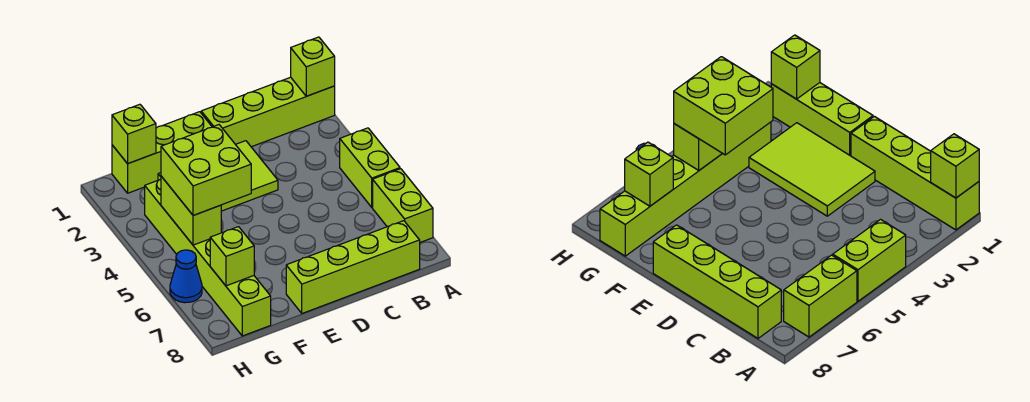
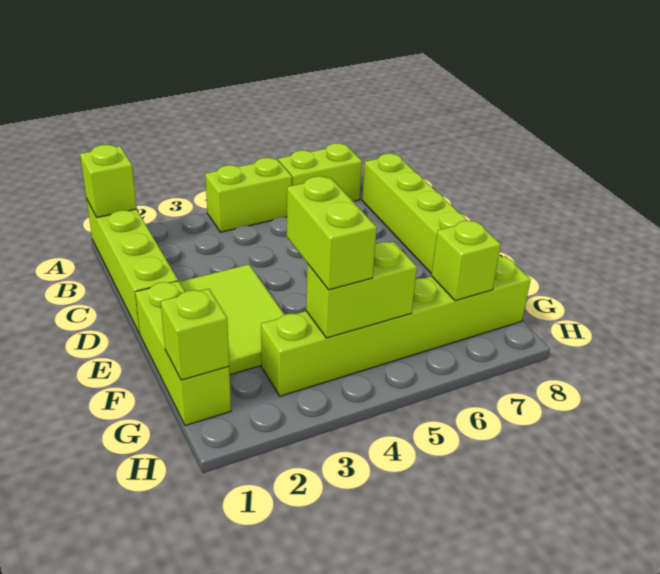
lime brick F4:G5 level 3 -> lime brick F4:G4 level 3
blue cone H6 level 1 -> none

